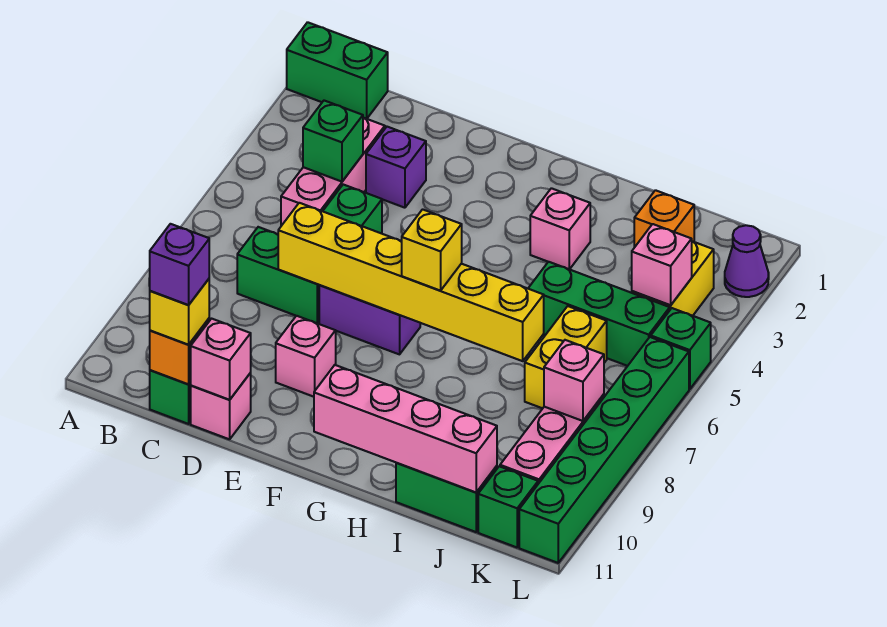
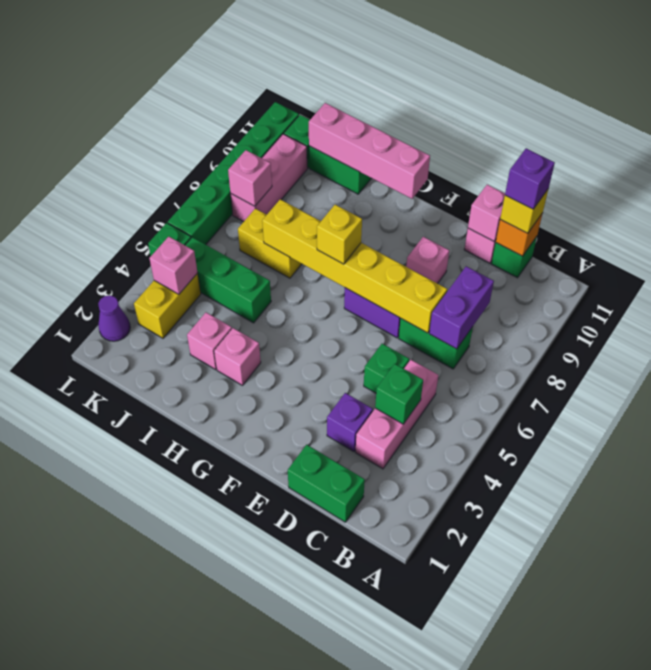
green brick A1:B1 level 1 -> green brick C1:D1 level 1
none -> purple brick C7:C8 level 2
none -> pink brick I3 level 1
orange brick J2 level 1 -> none
yellow brick J6:J7 level 1 -> yellow brick I7:J7 level 1

